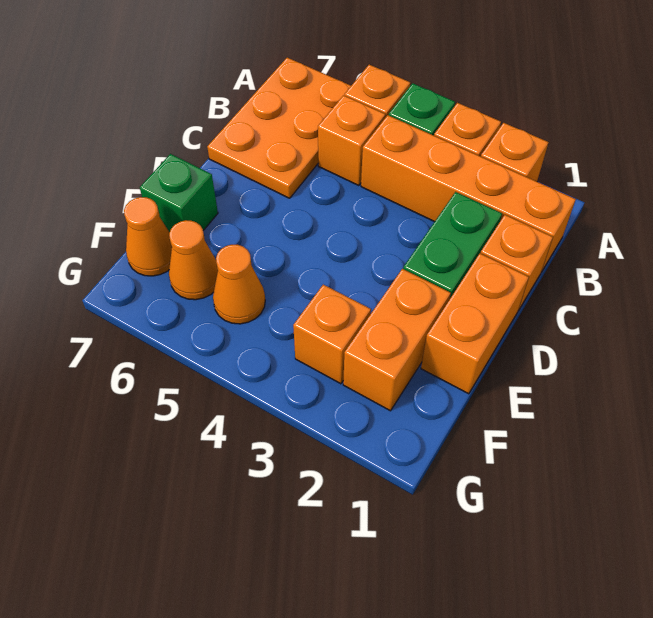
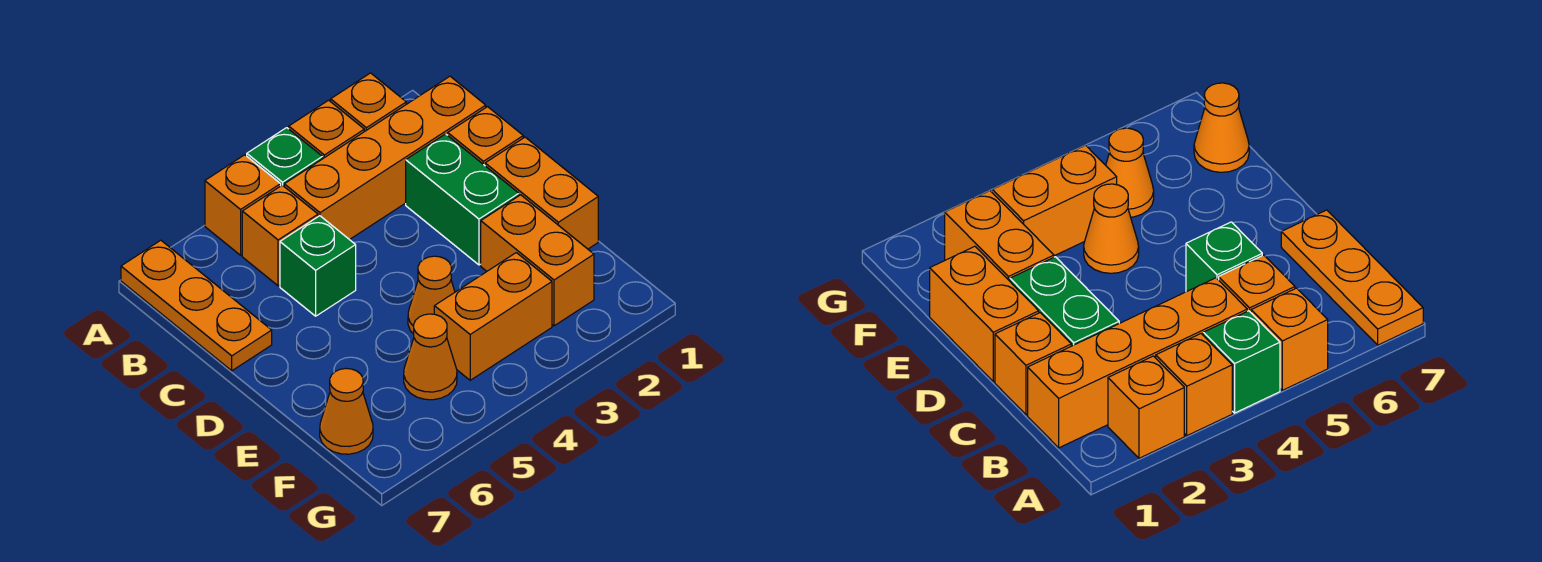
orange plate A6:C7 level 1 -> orange plate A7:C7 level 1
green brick E7 level 1 -> green brick C5 level 1
orange brick F3 level 1 -> orange brick F3:F4 level 1
orange cone F6 level 1 -> orange cone E4 level 1

